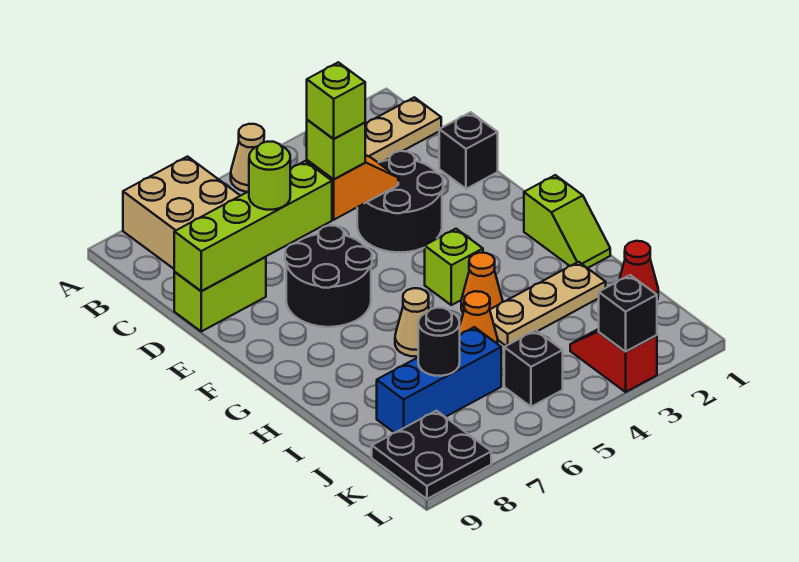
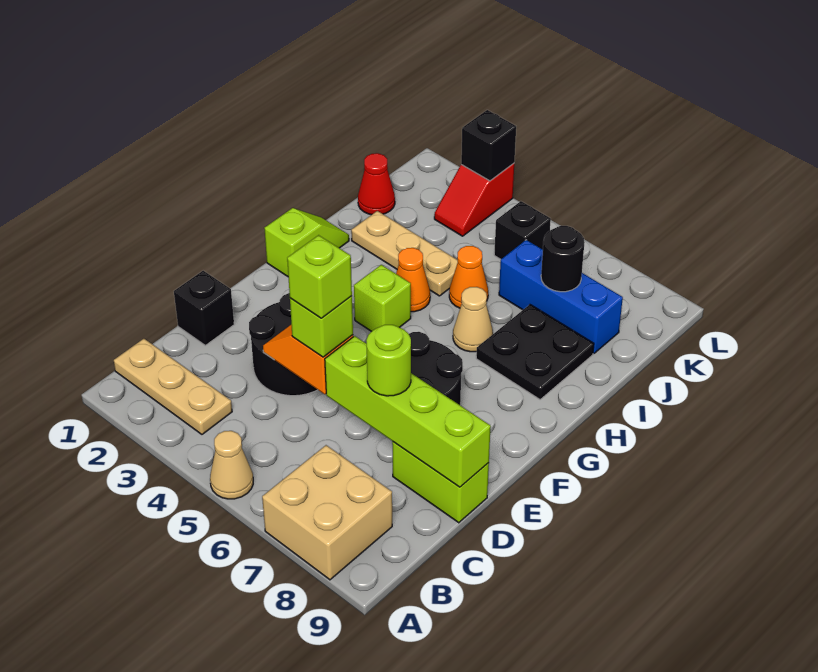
black plate K8:L9 level 1 -> black plate H7:I8 level 1

